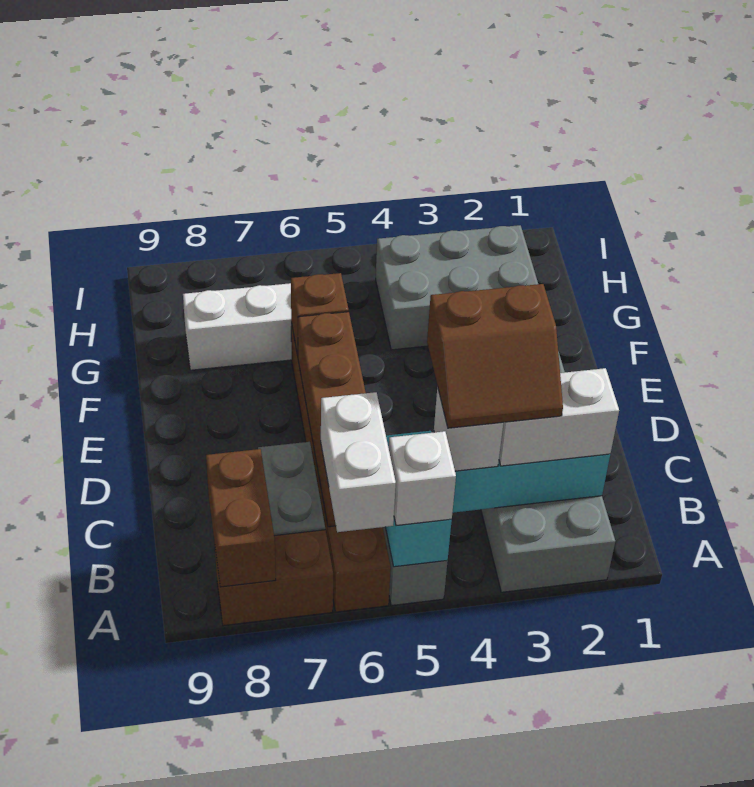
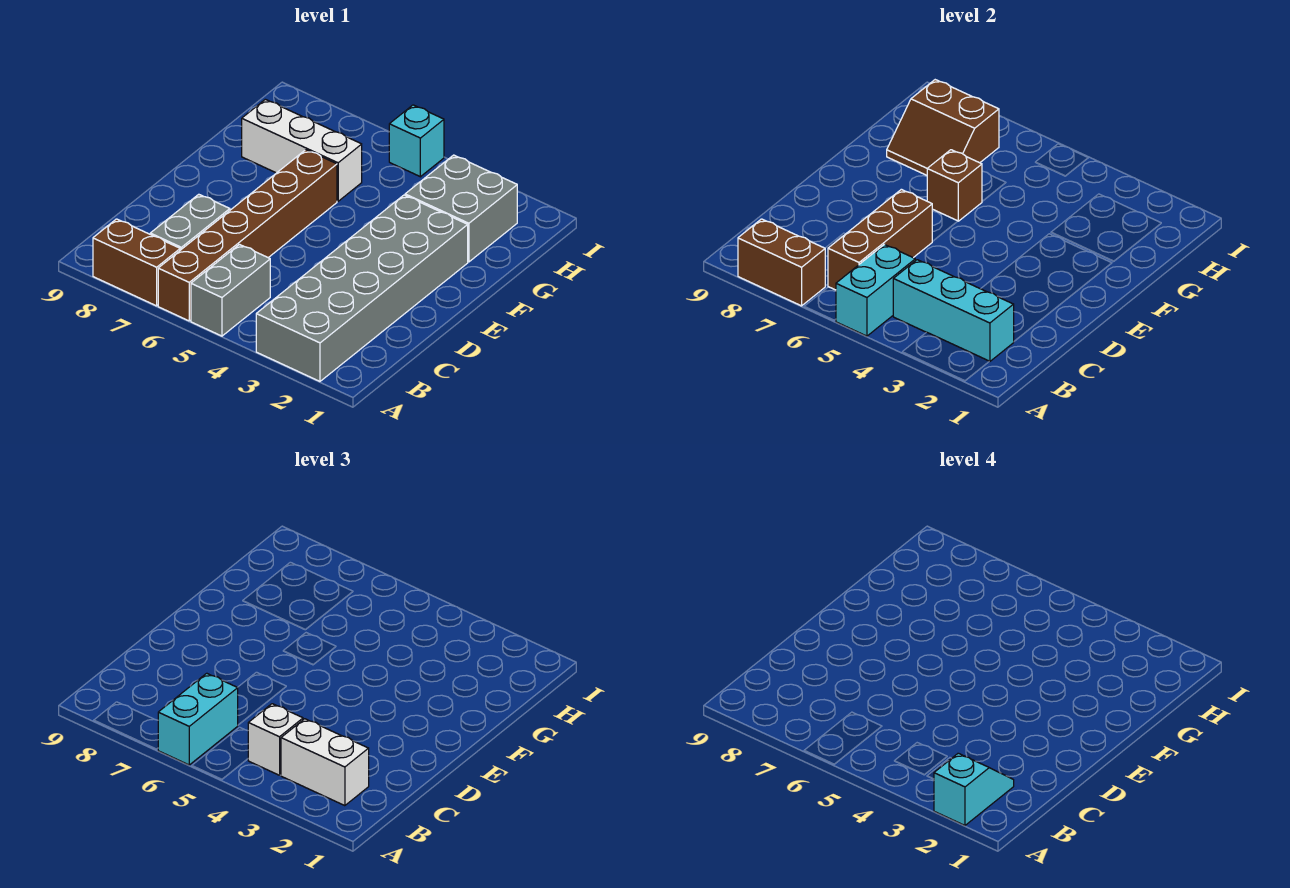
none -> cyan slope A2:B2 level 4 top A
white brick A5 level 3 -> none
white brick A6:B6 level 3 -> cyan brick A6:B6 level 3
brown brick A8:B8 level 2 -> brown brick A7:A8 level 2
brown slope B3:C4 level 4 top C -> brown slope G7:H8 level 2 top H
brown brick B6:E6 level 2 -> brown brick B6:D6 level 2
grey brick G2:H4 level 1 -> grey brick G2:H3 level 1
none -> cyan brick I5 level 1

